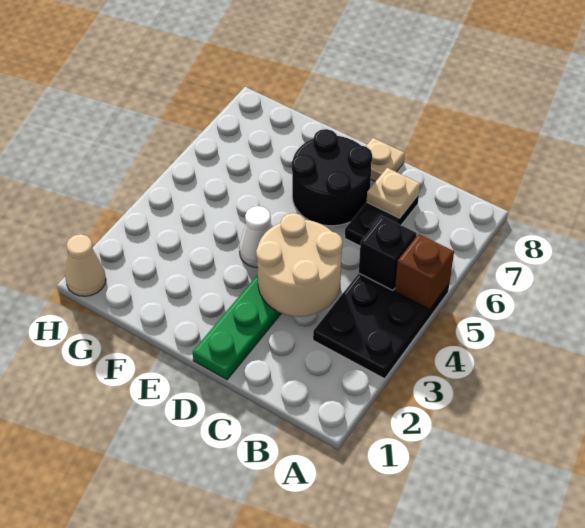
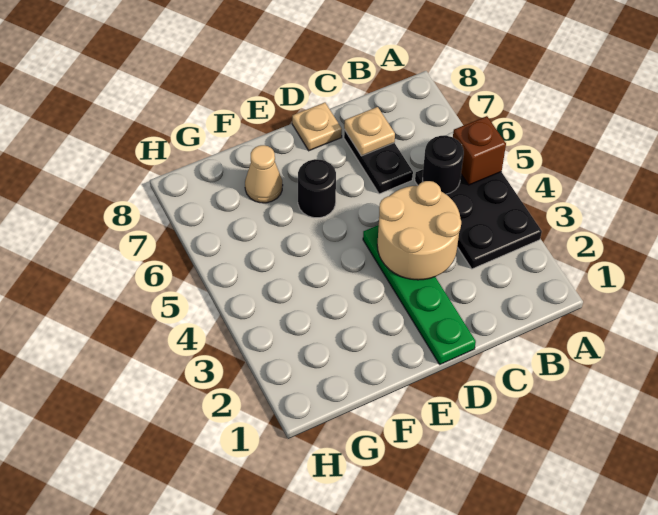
black brick B5 level 2 -> black round brick B5 level 2
black round brick D6:E7 level 1 -> black round brick E6 level 1
white cone E4 level 1 -> none
tan cone H1 level 1 -> tan cone F7 level 1

